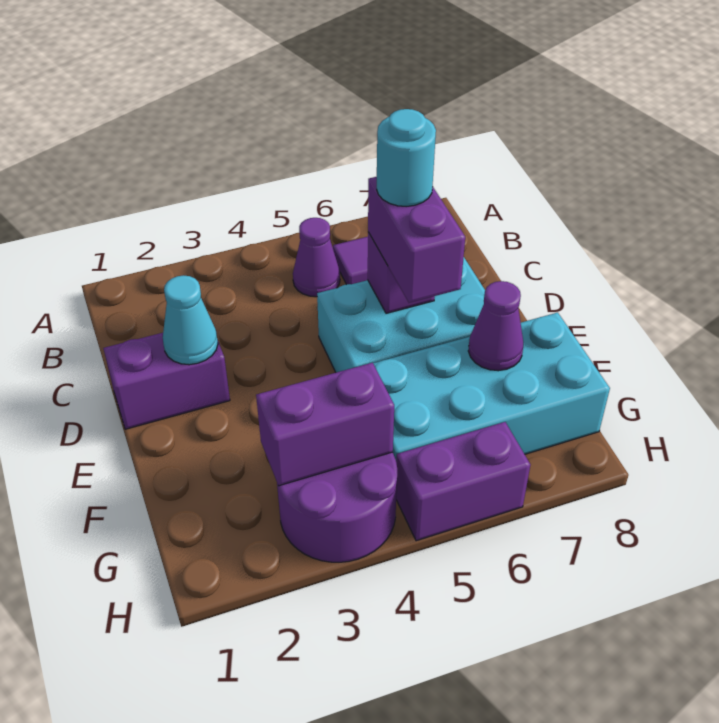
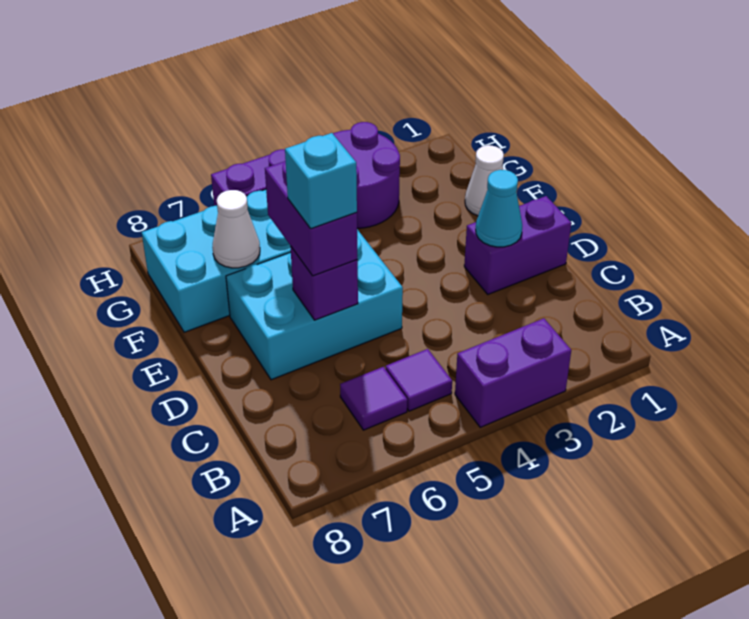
purple cone B5 level 1 -> purple tile B5 level 1
cyan round brick D6 level 4 -> cyan brick D6 level 4
none -> white cone F1 level 1
purple cone F7 level 2 -> white cone F7 level 2
purple brick G3:G4 level 2 -> purple brick A3:A4 level 1

